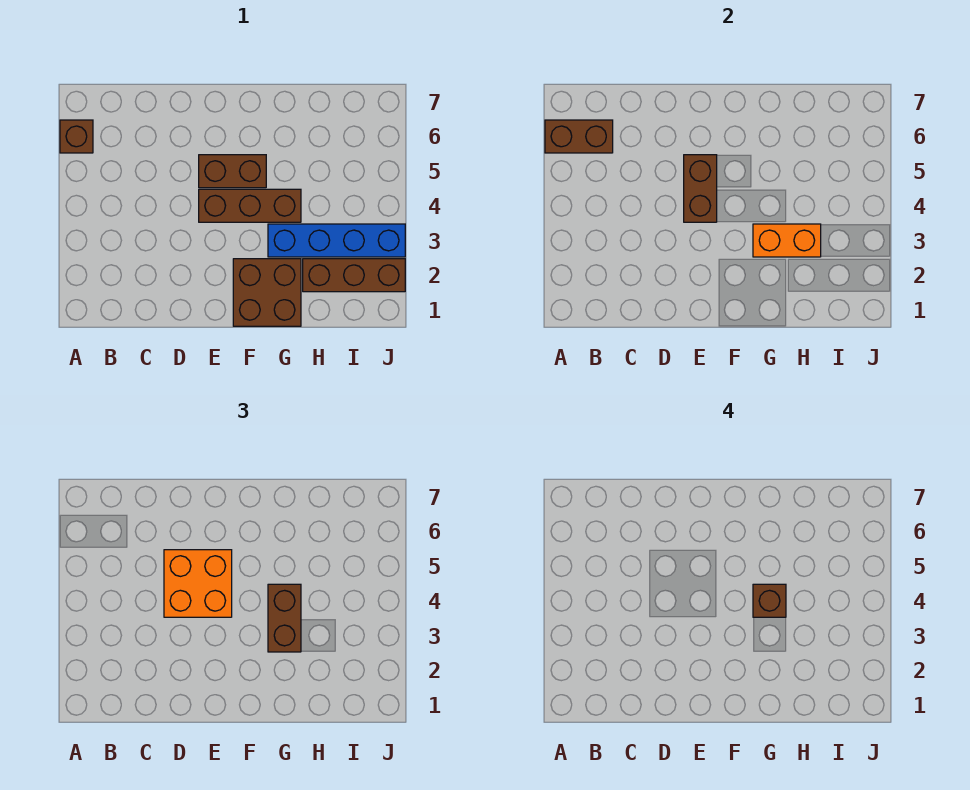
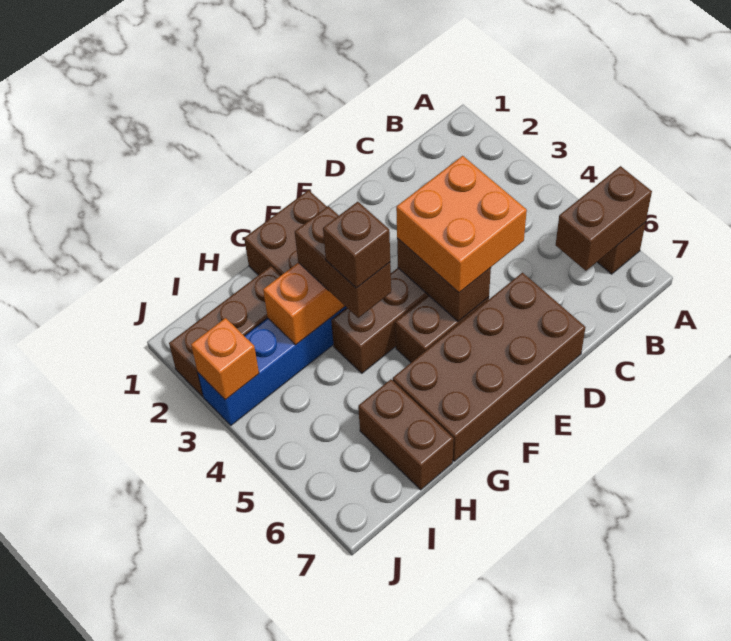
none -> brown brick D6:G7 level 1
none -> brown brick H6:H7 level 1
none -> orange brick J3 level 2

